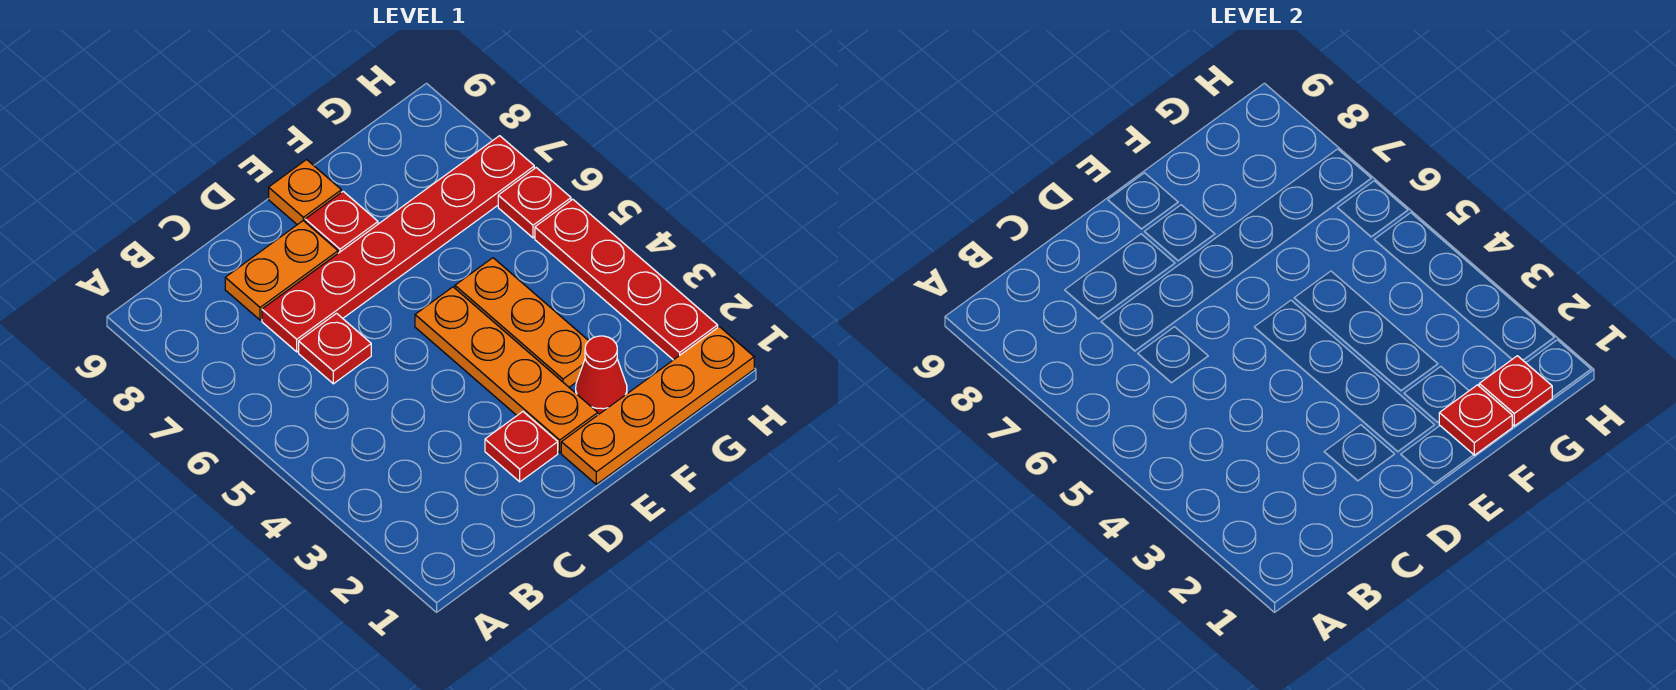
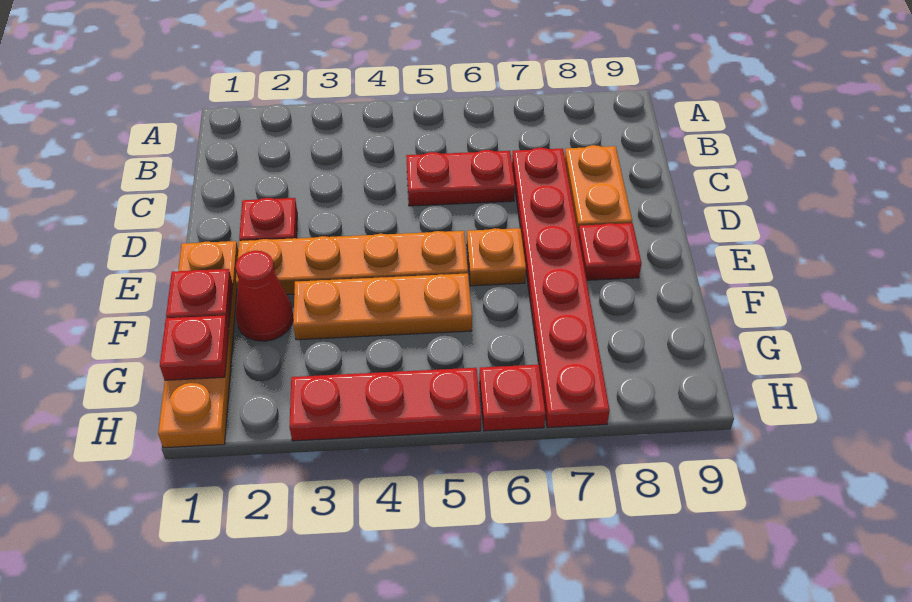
red plate C6 level 1 -> red plate C5:C6 level 1
orange plate E9 level 1 -> orange plate E6 level 1
red plate H2:H5 level 1 -> red plate H3:H5 level 1

